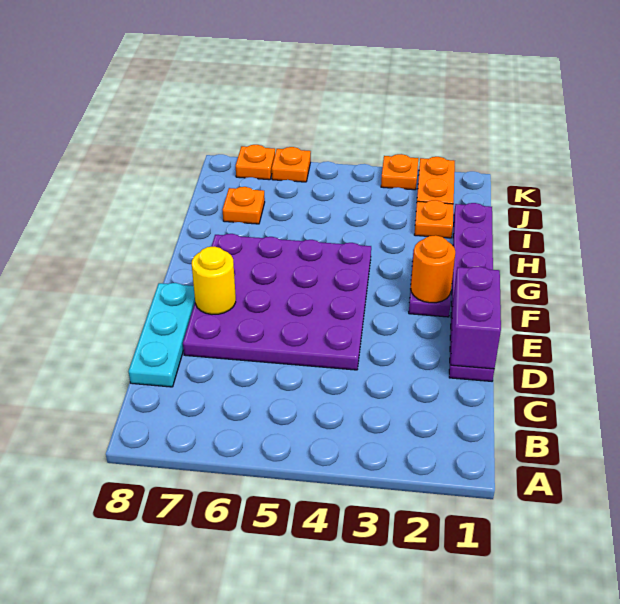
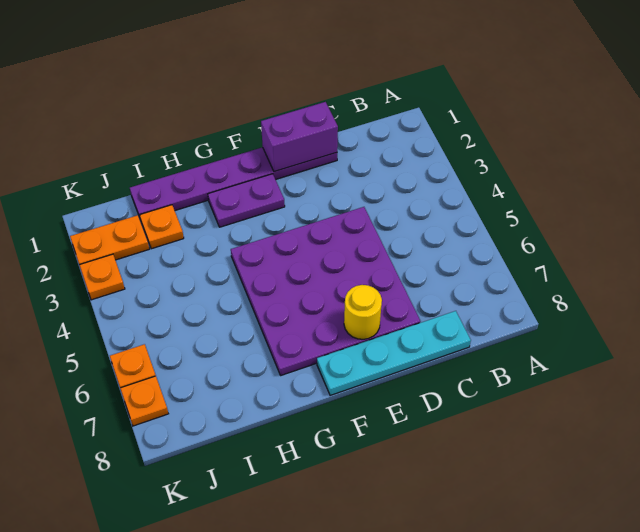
cyan plate C8:E8 level 1 -> cyan plate C8:F8 level 1
orange round brick F2 level 2 -> none
orange plate I7 level 1 -> none

